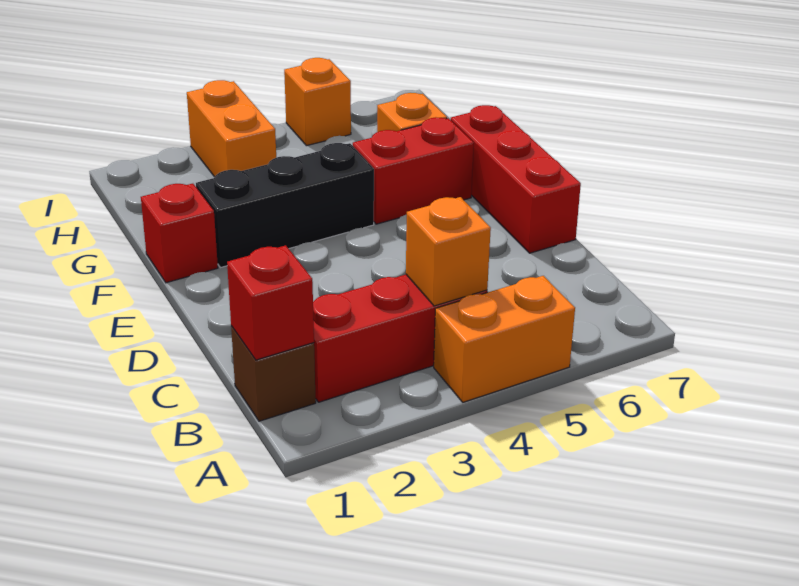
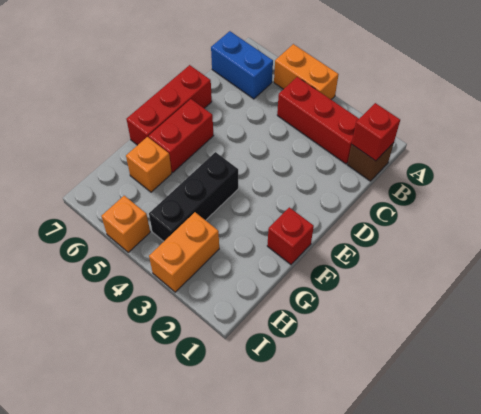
orange brick B4 level 2 -> none
none -> blue brick B6:B7 level 1
black brick F2:F4 level 1 -> black brick F4:H4 level 1
red brick F5:F6 level 1 -> red brick E6:F6 level 1

